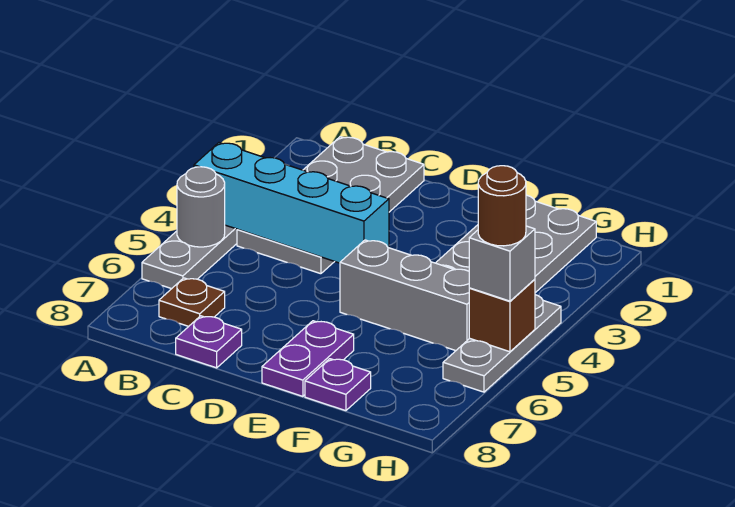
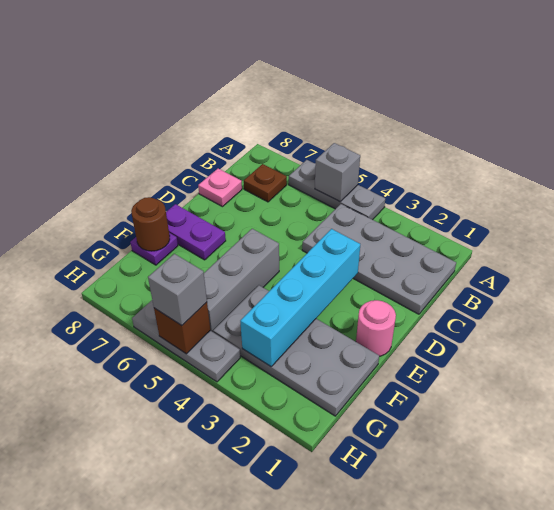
cyan brick A4:D4 level 2 -> cyan brick D3:G3 level 2
grey round brick A5 level 2 -> grey brick A5 level 2
purple plate C8 level 1 -> pink plate C8 level 1
none -> pink round brick E1 level 1
brown round brick H5 level 4 -> brown round brick F8 level 2

